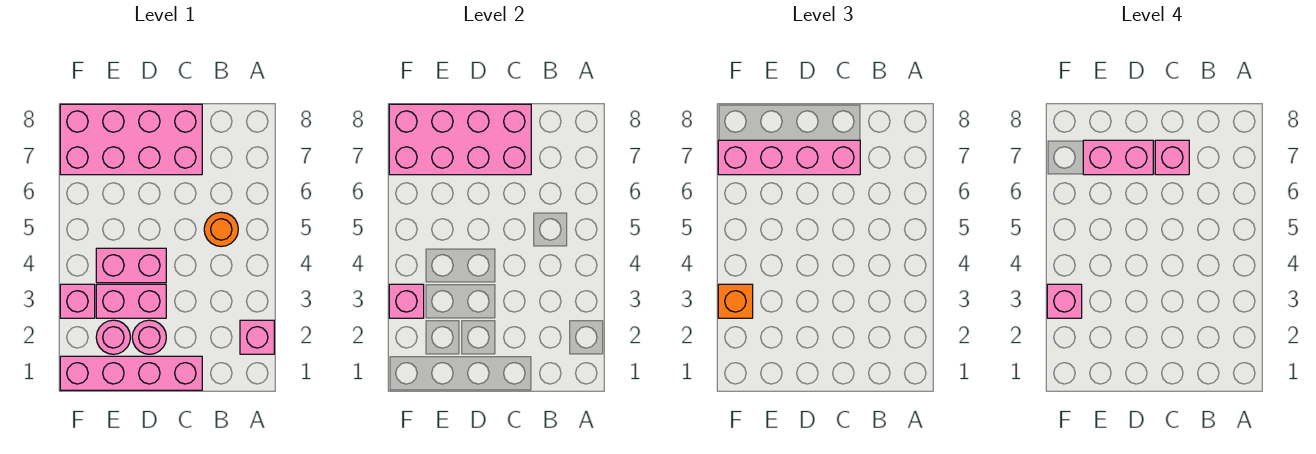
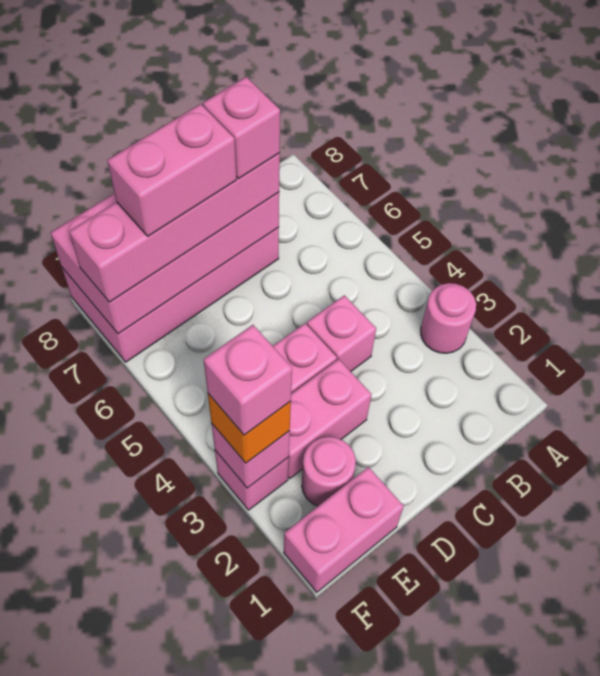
pink brick A2 level 1 -> pink brick C4 level 1
orange round brick B5 level 1 -> none
pink brick C1:F1 level 1 -> pink brick E1:F1 level 1
pink round brick D2 level 1 -> pink round brick A3 level 1

